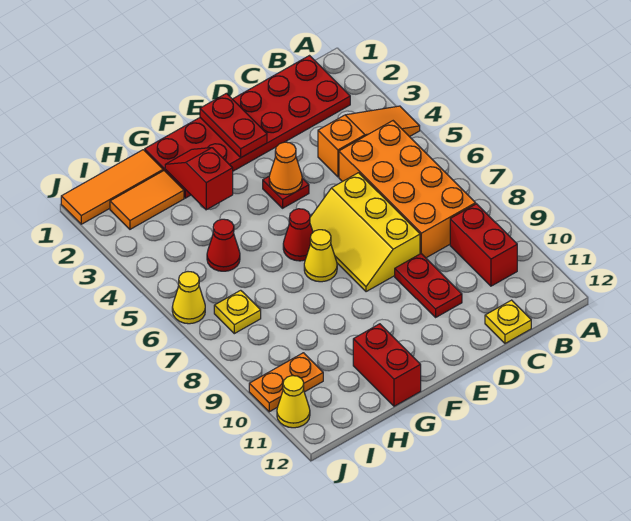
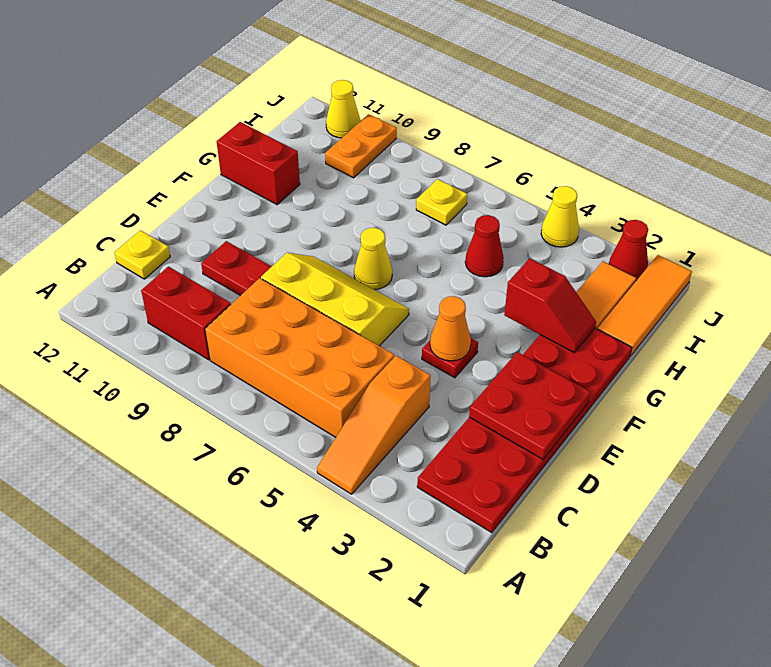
red plate E1:E2 level 2 -> red plate D1:E2 level 2
red cone F6 level 1 -> red cone J2 level 1
yellow cone J6 level 1 -> yellow cone J4 level 1

